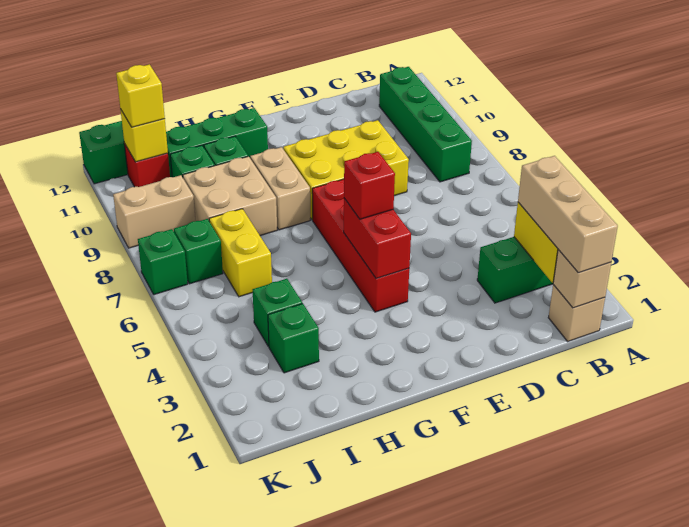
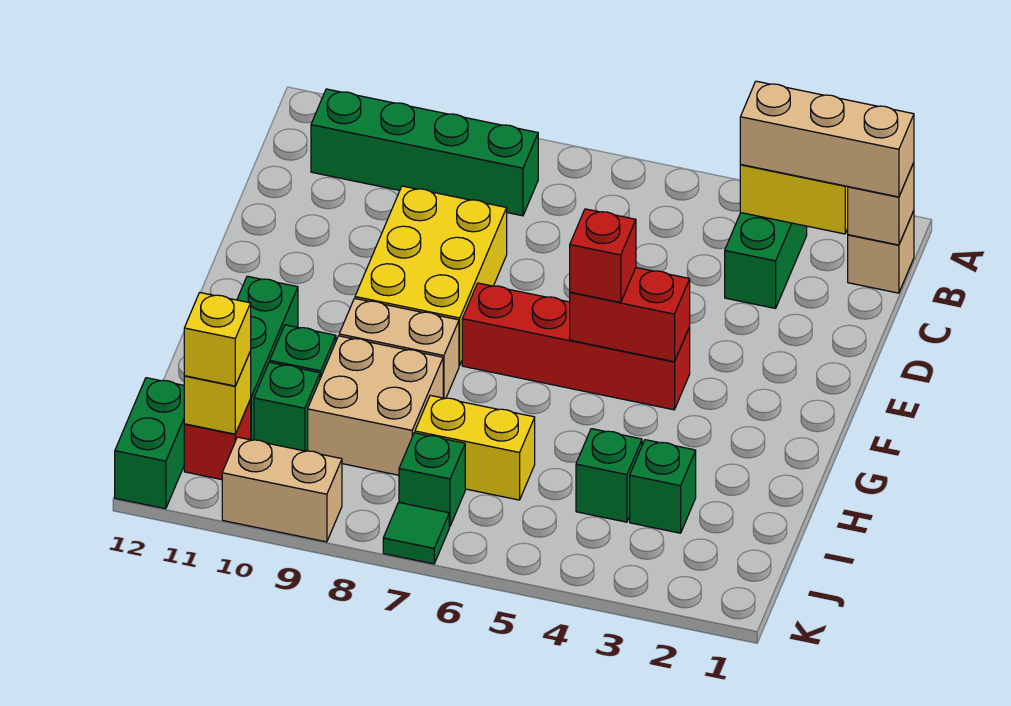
tan brick J9:K9 level 1 -> tan brick K9:K10 level 1
green brick K7 level 1 -> green tile K7 level 1

